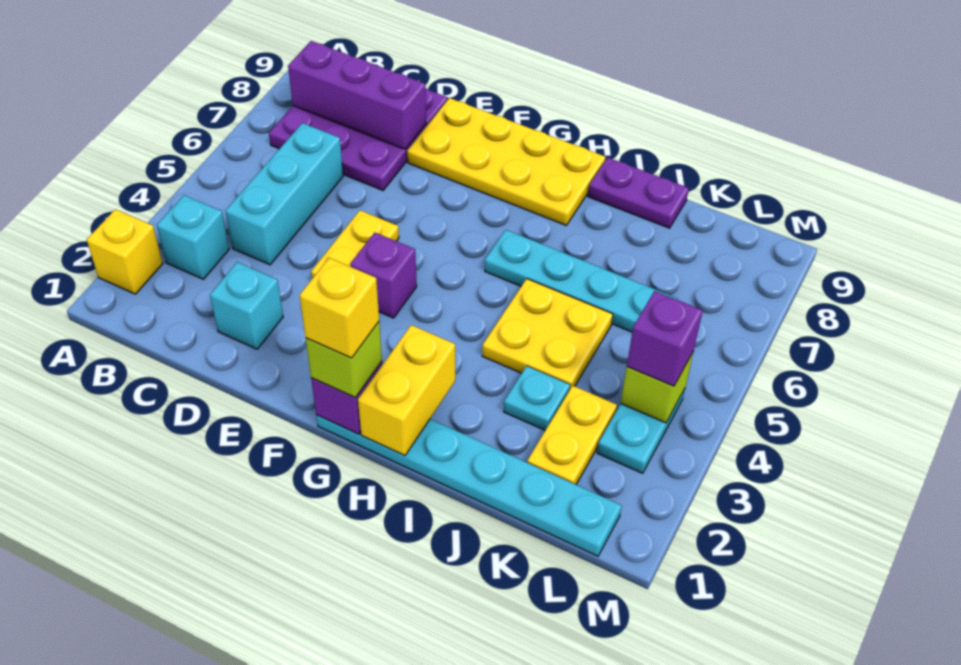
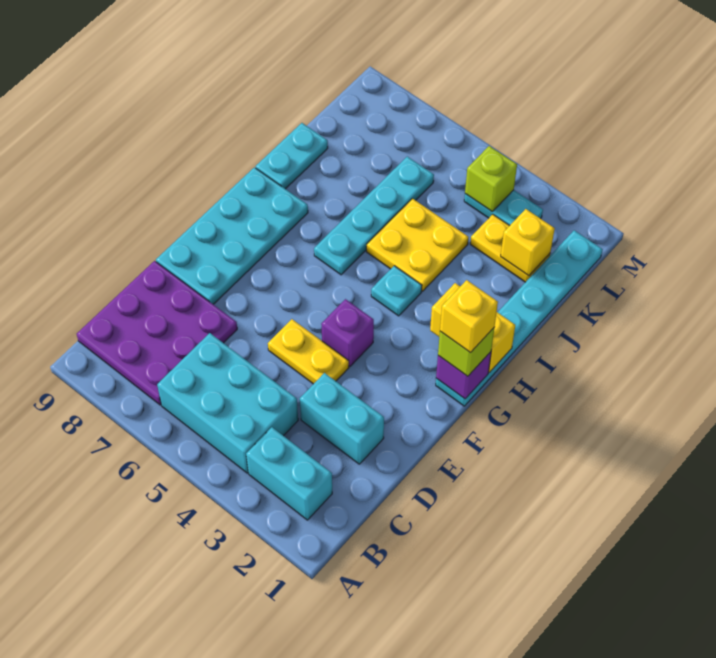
yellow brick A2 level 1 -> yellow brick K2 level 2
cyan brick B3 level 1 -> cyan brick B2:B3 level 1
purple brick B8:D8 level 2 -> none
cyan brick C4:C6 level 1 -> cyan brick B4:C6 level 1
cyan brick D2 level 1 -> cyan brick D2:D3 level 1
yellow plate E8:H9 level 1 -> cyan plate E8:H9 level 1
purple plate I9:J9 level 1 -> cyan plate I9:J9 level 1
cyan plate J3 level 1 -> cyan plate H4 level 1
purple brick L4 level 3 -> none

